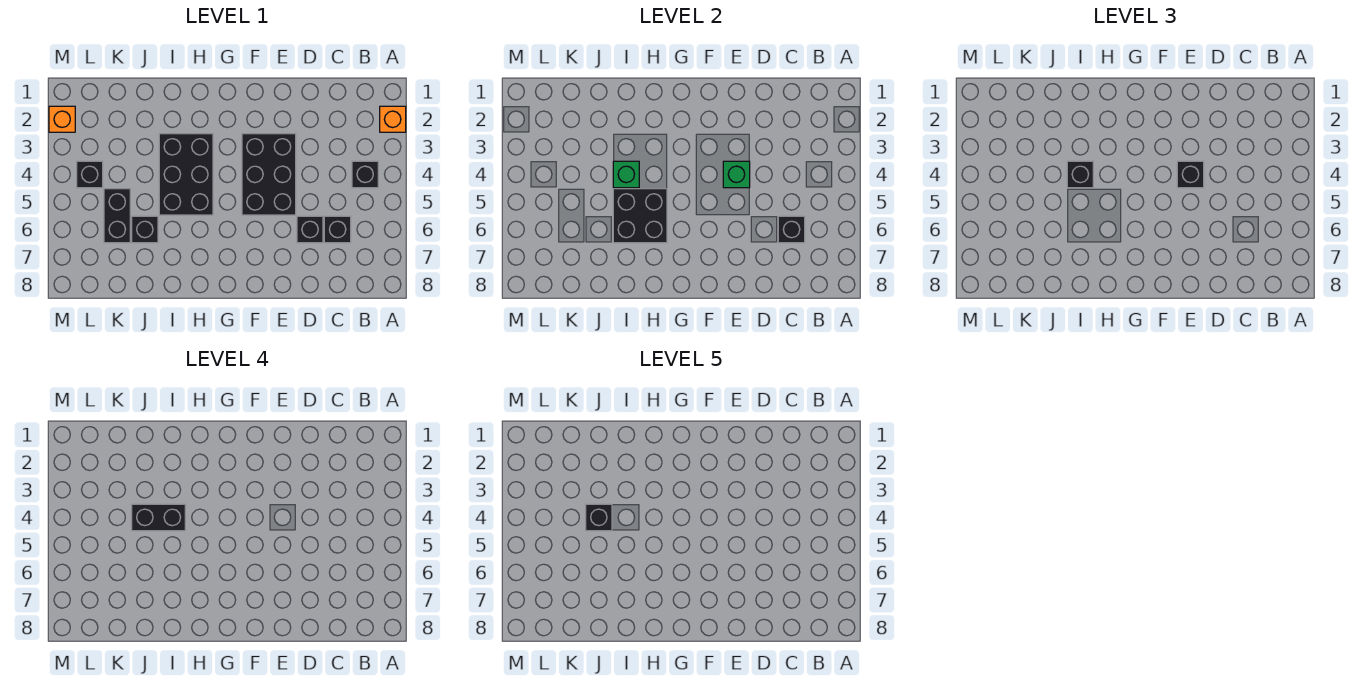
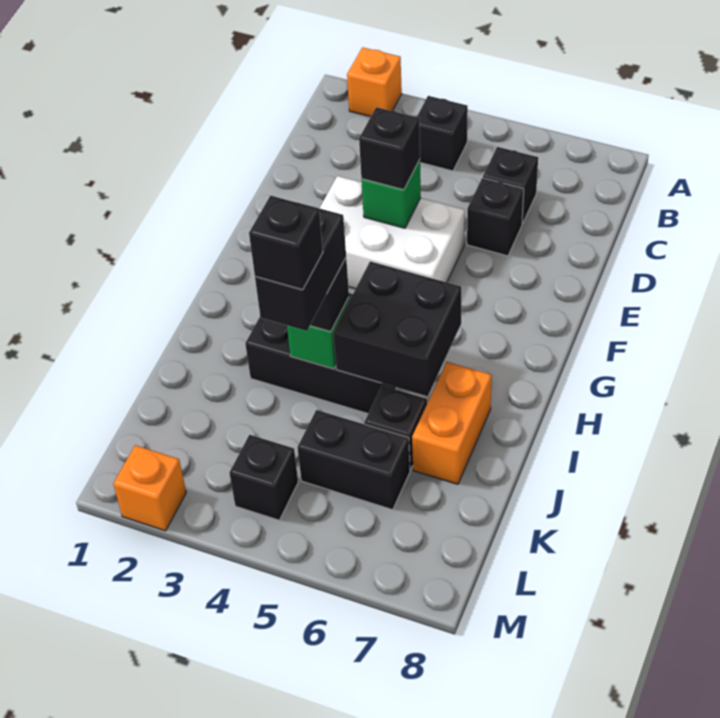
black brick C6 level 2 -> none
black brick E3:F5 level 1 -> white brick E3:F5 level 1
none -> orange brick I7:J7 level 1

